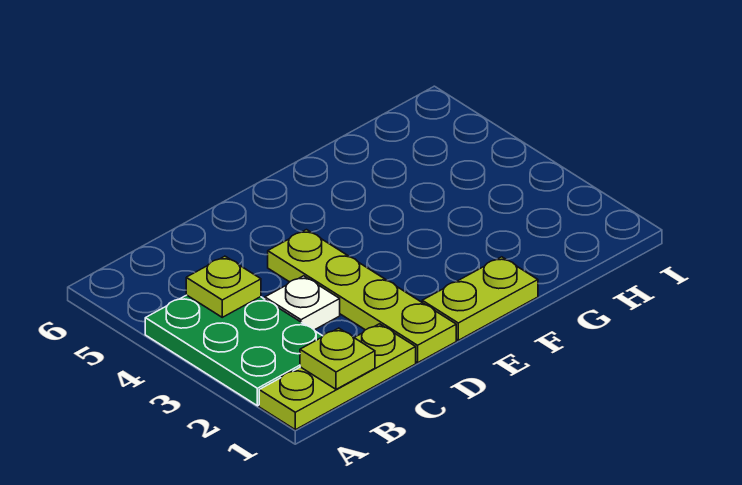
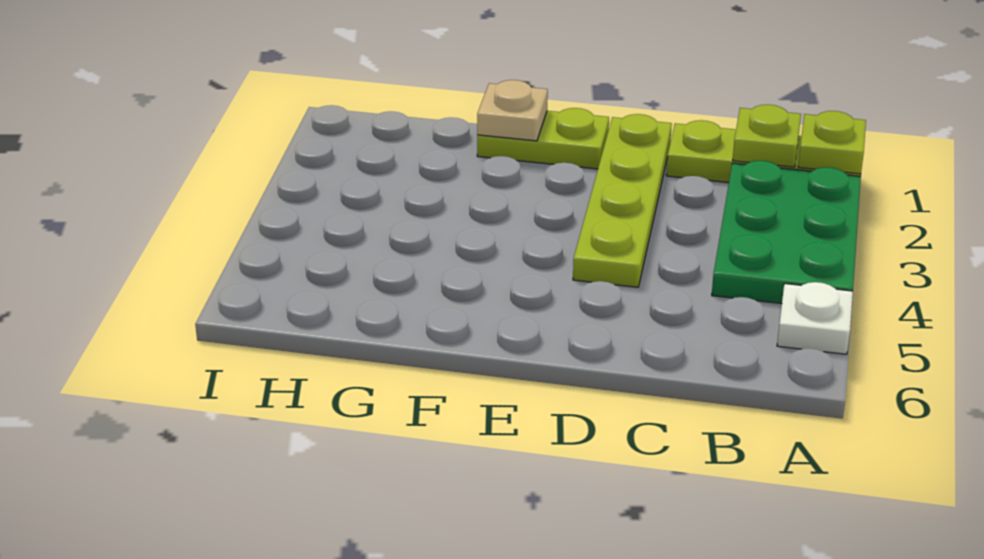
lime plate B4 level 2 -> lime plate A1 level 2
white plate C3 level 1 -> white plate A5 level 1
none -> tan plate F1 level 2

